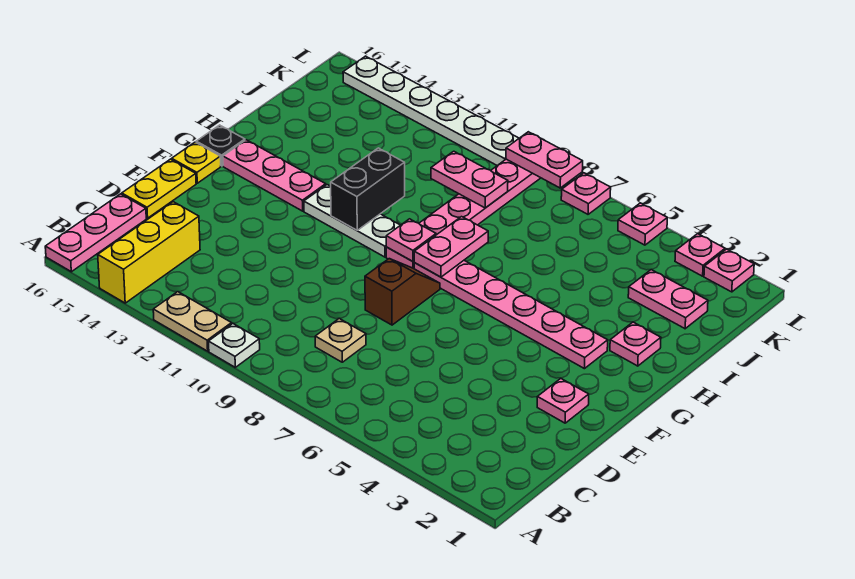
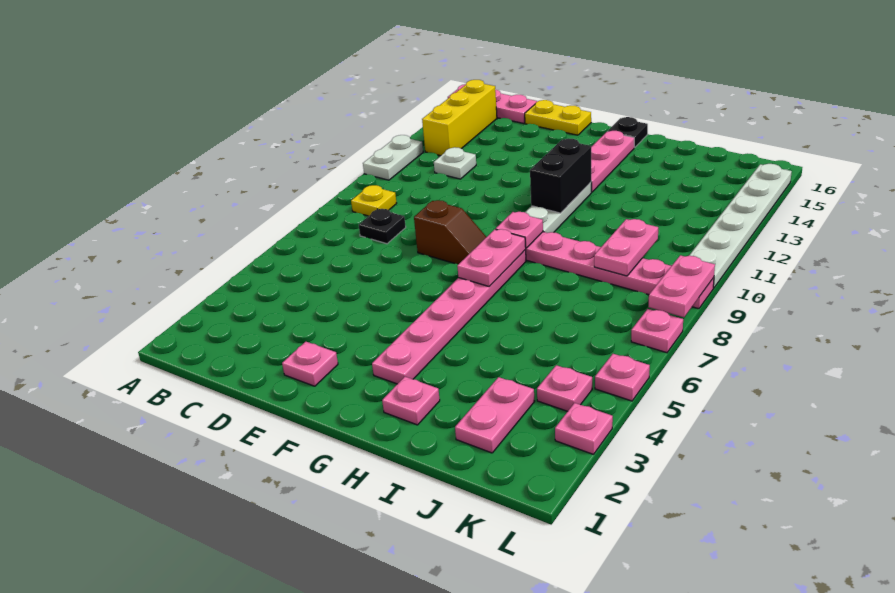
white plate A10 level 1 -> white plate C12 level 1
tan plate A11:A12 level 1 -> white plate A11:A12 level 1
yellow brick A14:C14 level 1 -> yellow brick B13:B15 level 1
tan plate C8 level 1 -> black plate C8 level 1
yellow plate F16 level 1 -> yellow plate B9 level 1
pink plate G8:H8 level 2 -> pink plate G7:G8 level 2
black brick G11:H11 level 2 -> black brick G11:G12 level 2
pink plate L2 level 1 -> pink plate K4 level 1

